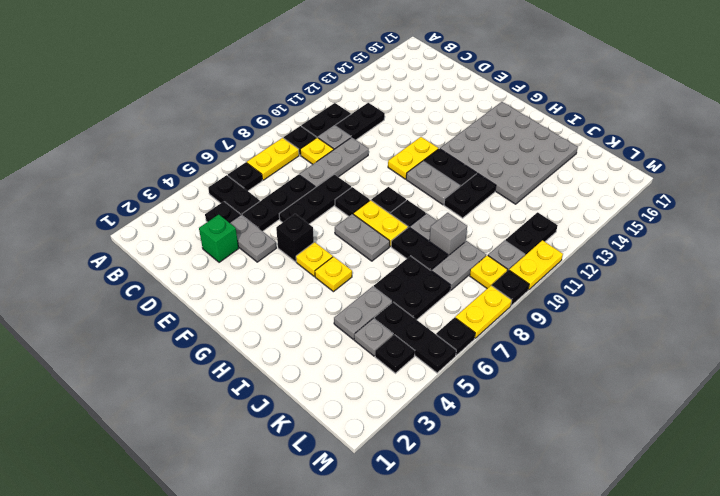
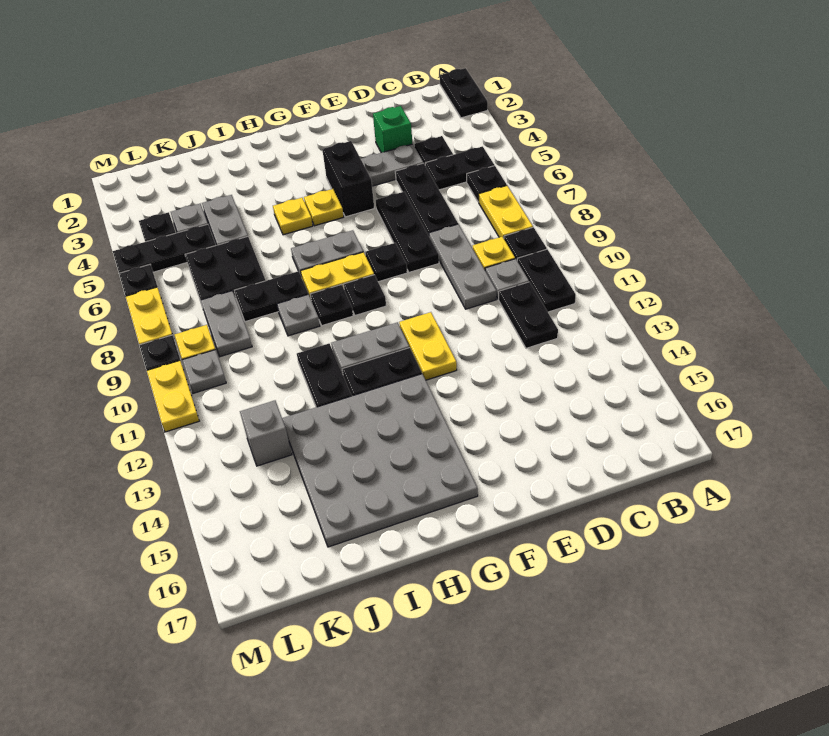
black brick F5 level 1 -> black brick F4:F5 level 1
grey brick J9 level 1 -> grey brick K13 level 1
black plate L11:L12 level 1 -> black plate A1:A2 level 1

